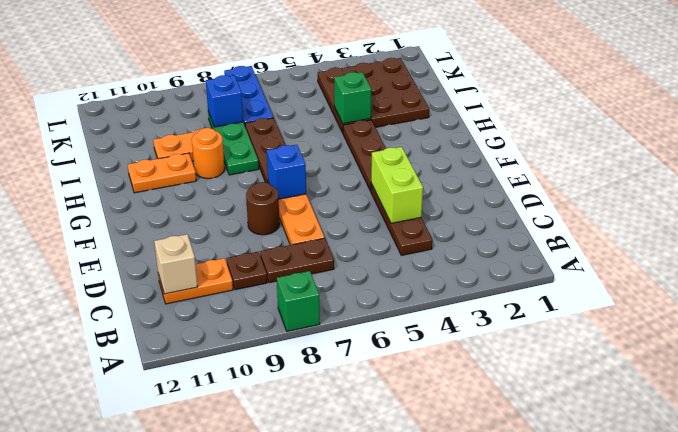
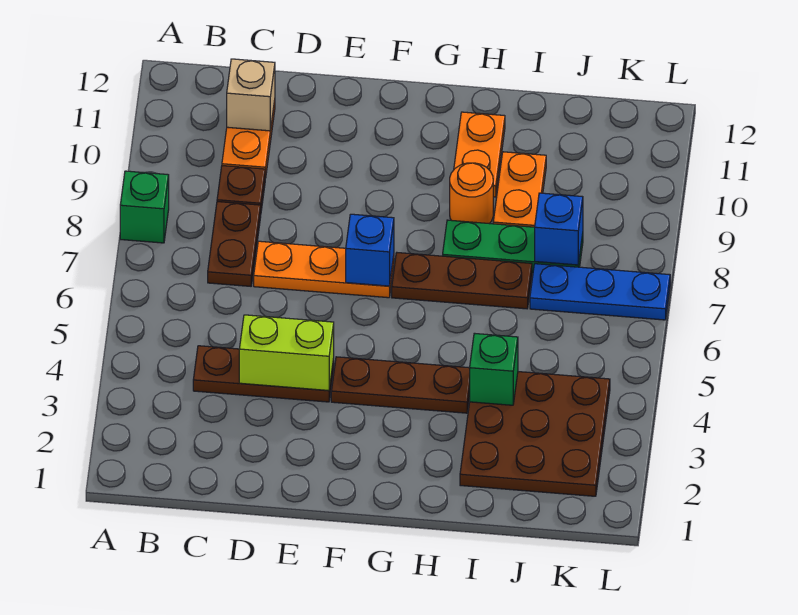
brown round brick E8 level 1 -> none

